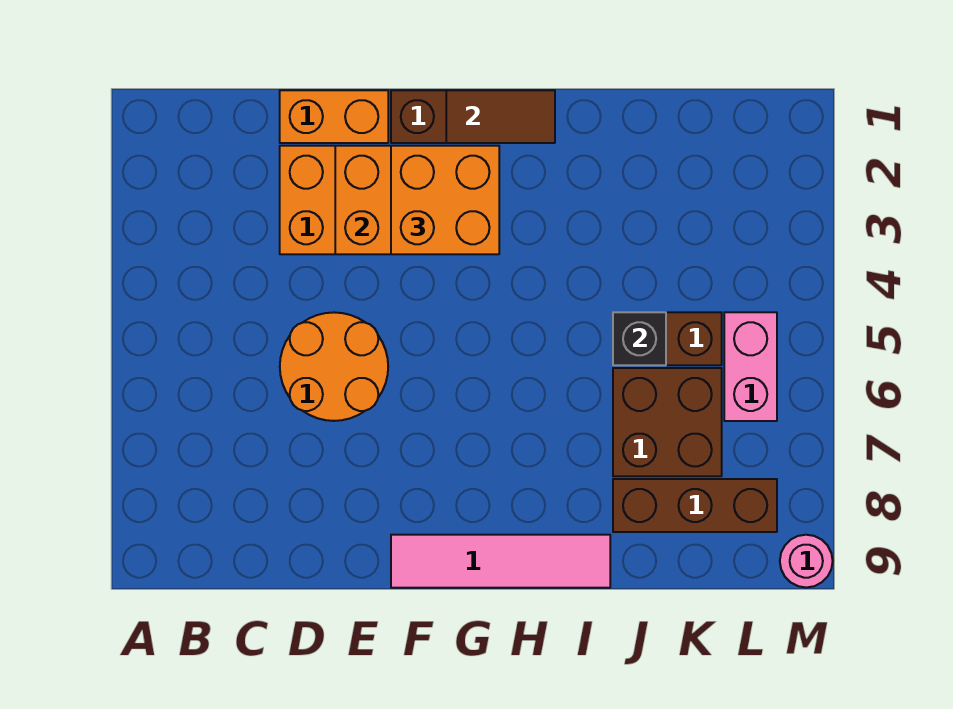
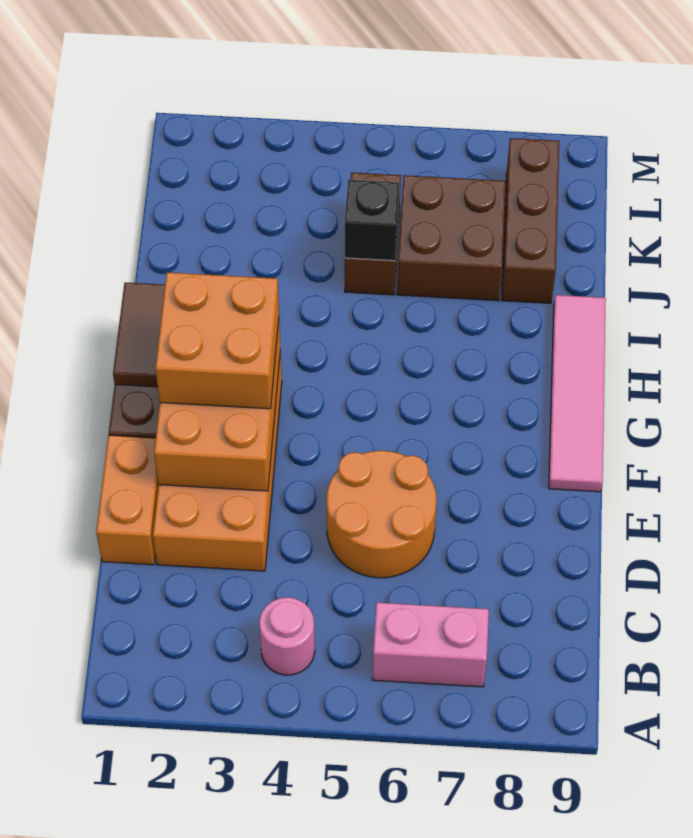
pink brick L5:L6 level 1 -> pink brick B6:B7 level 1
pink round brick M9 level 1 -> pink round brick B4 level 1

